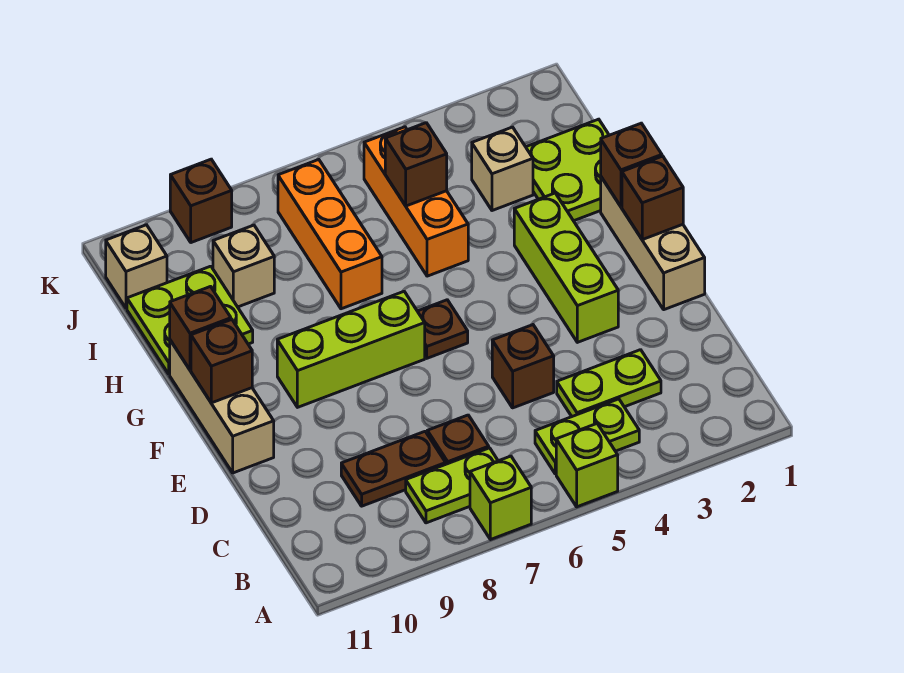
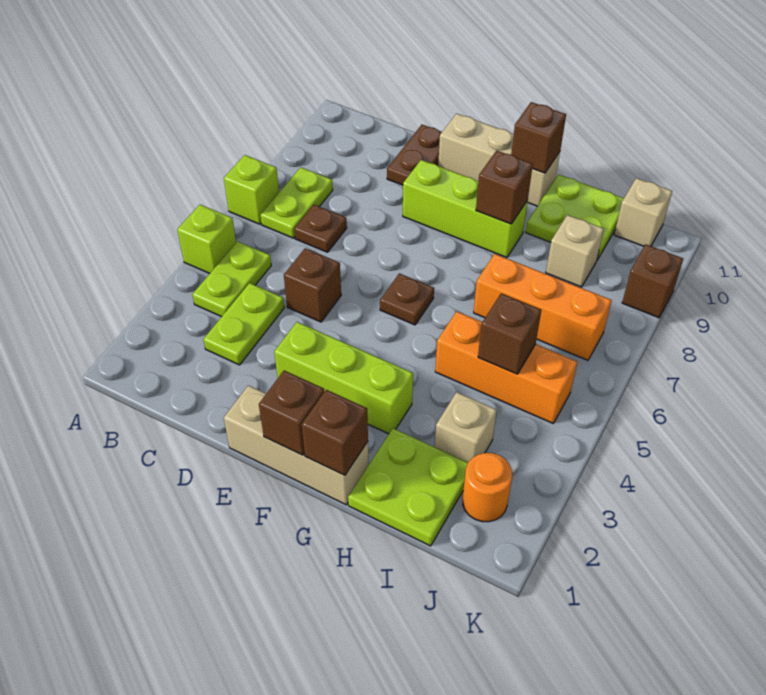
brown plate C8:C9 level 1 -> brown plate D10:D11 level 1
lime brick F7:F9 level 1 -> lime brick E9:G9 level 1
brown brick F11 level 2 -> brown brick G9 level 2
none -> orange round brick J2 level 1

